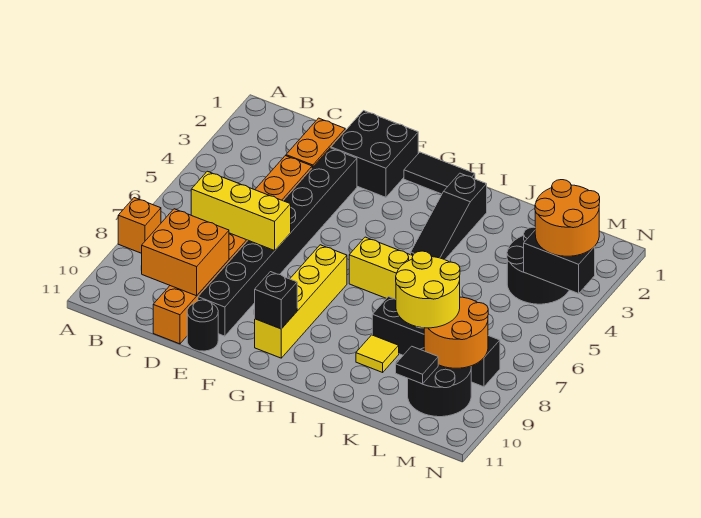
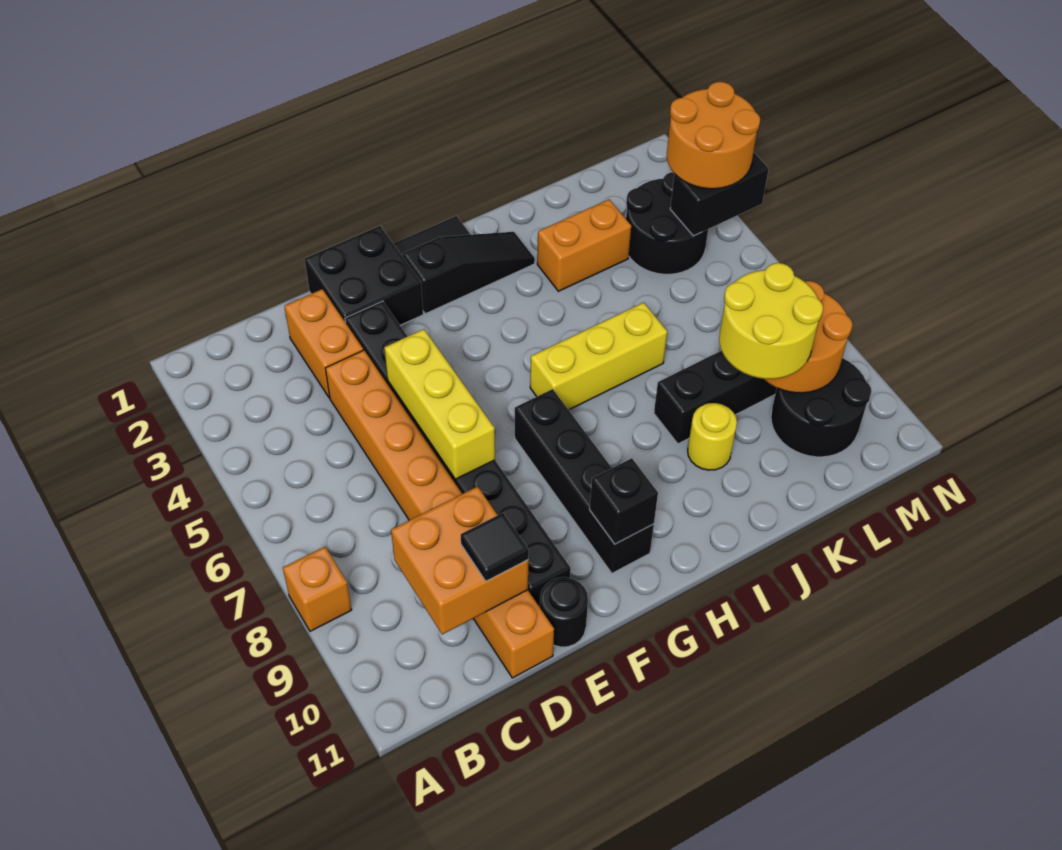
yellow brick C7:E7 level 2 -> yellow brick E5:E7 level 2
yellow brick G7:G10 level 1 -> black brick G7:G10 level 1
black slope I2:I4 level 1 top 2 -> black slope G2:I2 level 1 top G
none -> orange brick J3:K3 level 1
yellow tile J9 level 1 -> yellow round brick J9 level 1
black tile L10 level 2 -> black tile D10 level 3

